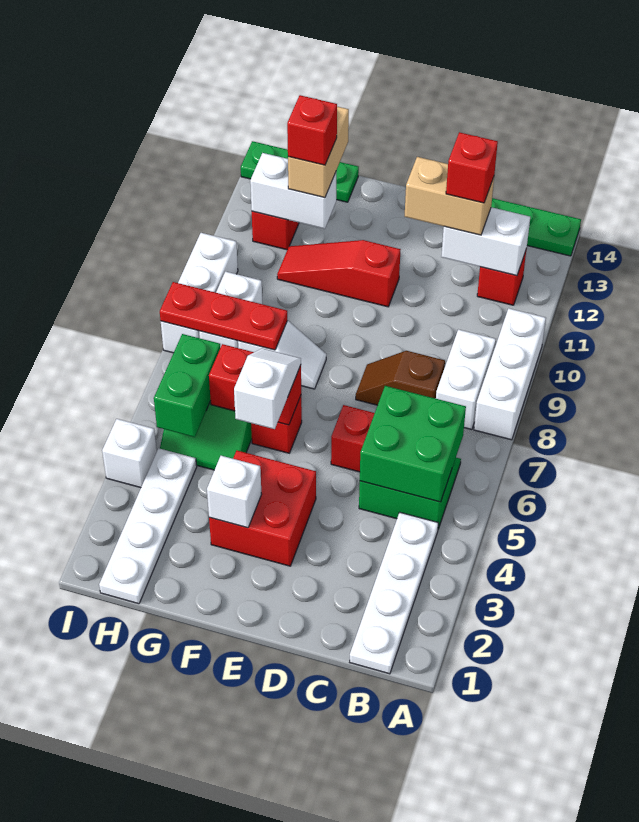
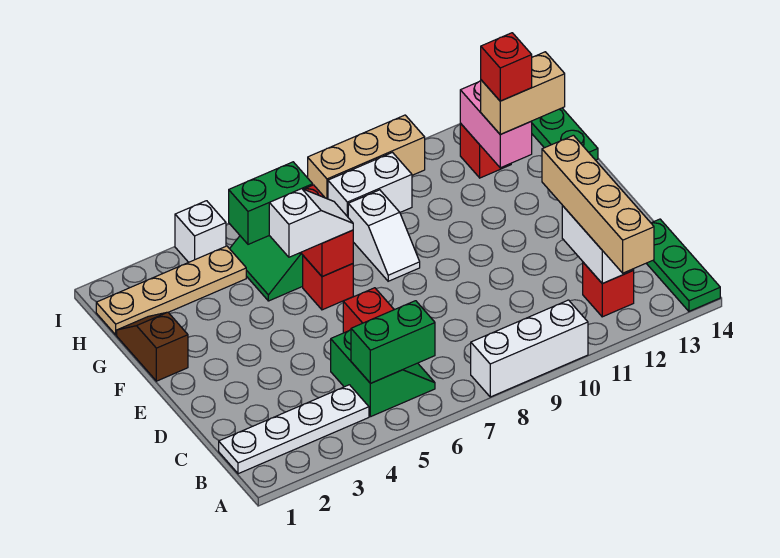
green brick B5:C6 level 2 -> green brick B5:B6 level 2
white brick B8:B9 level 1 -> none
brown slope C8:D8 level 1 top C -> brown slope F1:G1 level 1 top F
tan brick C12:D12 level 3 -> tan brick A12:D12 level 3
red brick C12 level 4 -> none
red brick E3:F4 level 1 -> none
red slope E11:G11 level 1 top E -> none
white brick F3 level 2 -> none
red plate G8:I8 level 2 -> none
white brick G12:H12 level 2 -> pink brick G12:H12 level 2
white plate H1:H4 level 1 -> tan plate H1:H4 level 1
white brick I8:I10 level 1 -> tan brick I8:I10 level 1

